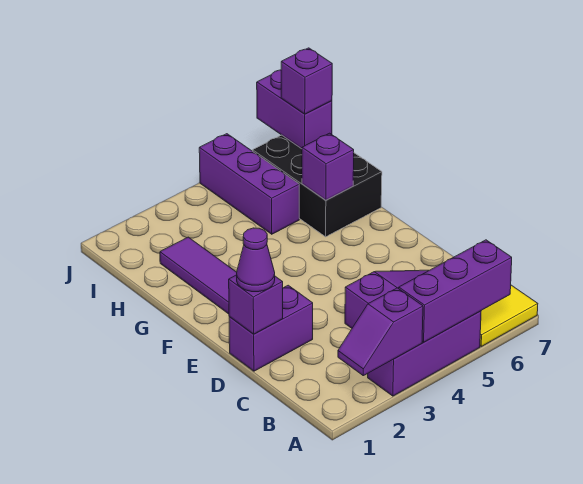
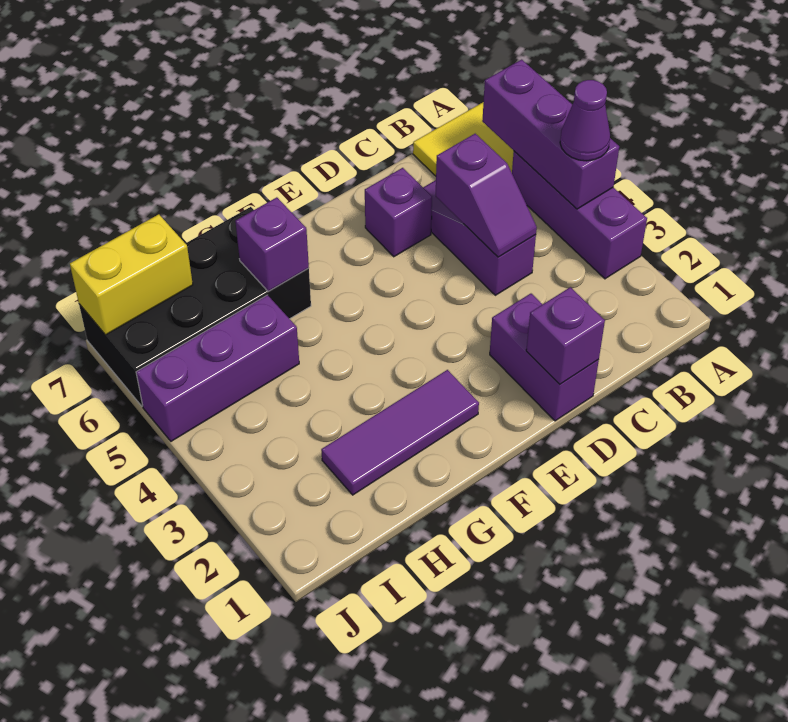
purple slope A2:A3 level 2 top 3 -> purple slope C4:C5 level 2 top 5
purple cone D1 level 3 -> purple cone A4 level 3
black brick G6:I7 level 1 -> black brick G6:J7 level 1
purple brick I7:J7 level 2 -> yellow brick I7:J7 level 2
purple brick I7 level 3 -> purple brick D6 level 1

